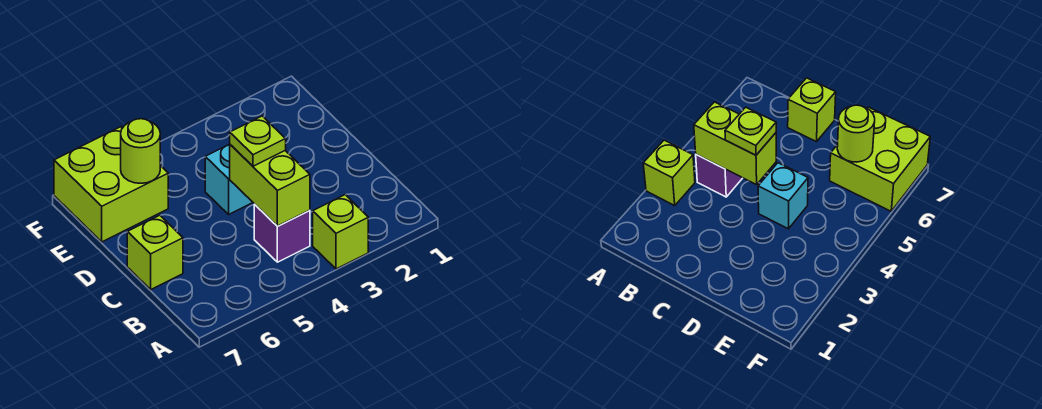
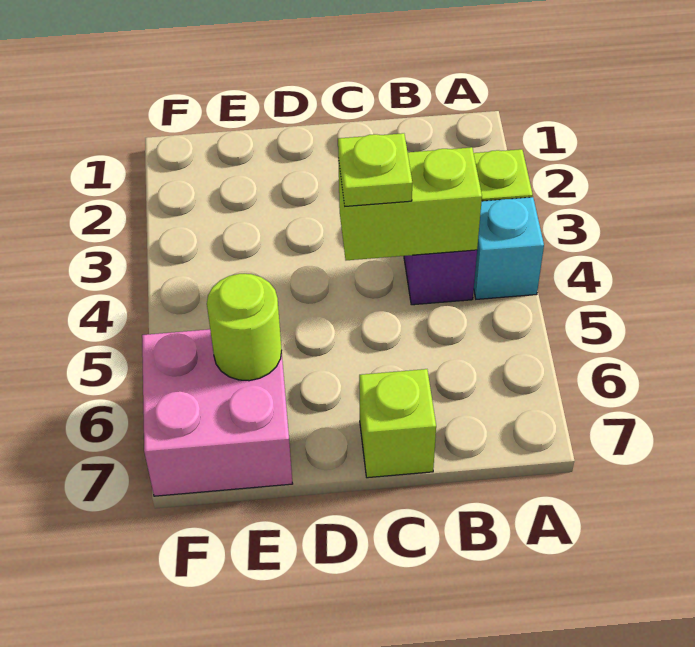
cyan brick D4 level 1 -> cyan brick A4 level 1
lime brick E6:F7 level 1 -> pink brick E6:F7 level 1

